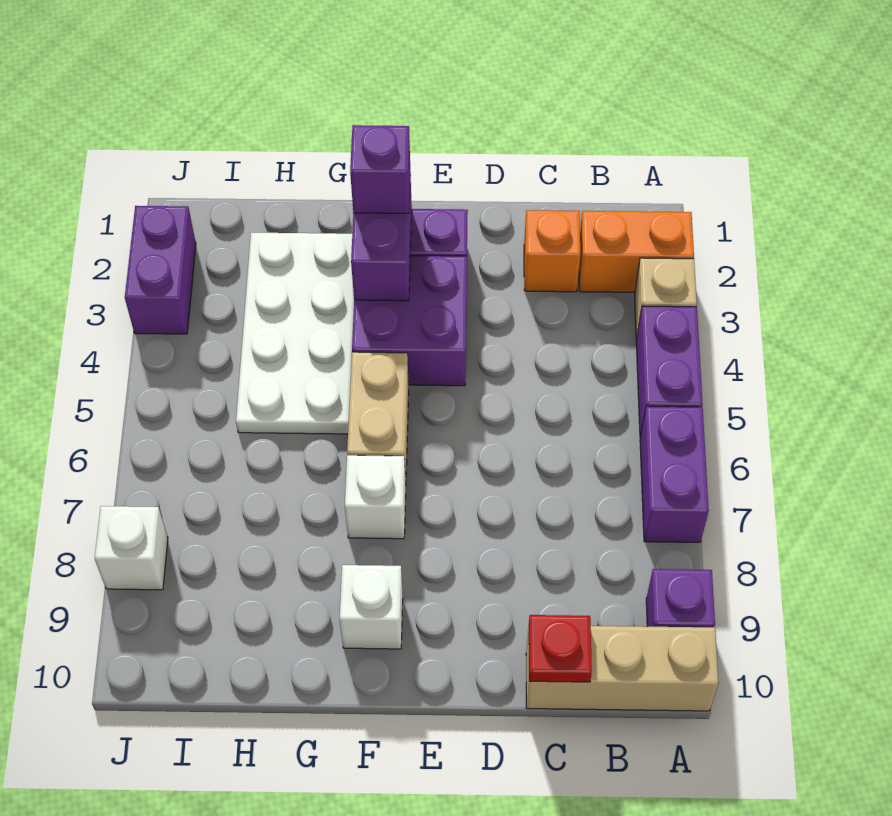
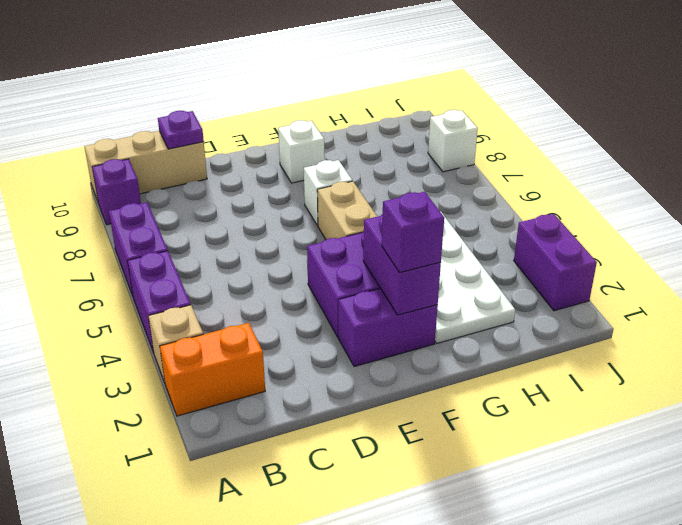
orange brick C2 level 1 -> none
red plate C10 level 2 -> purple plate C10 level 2

